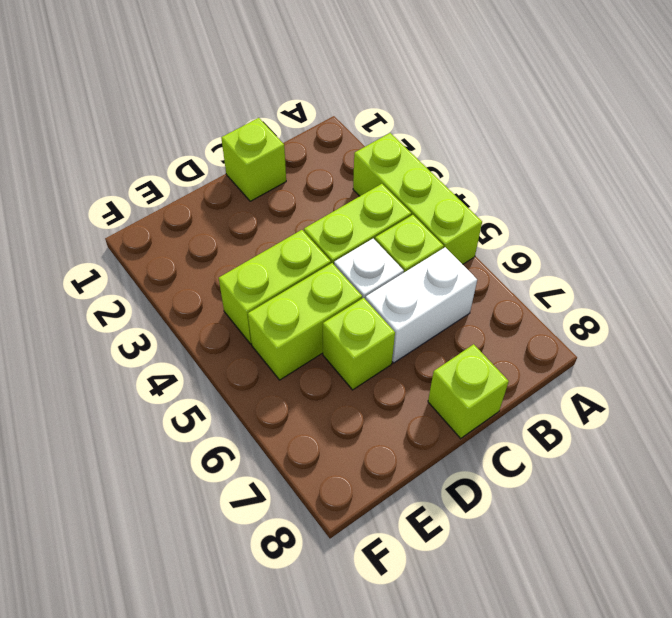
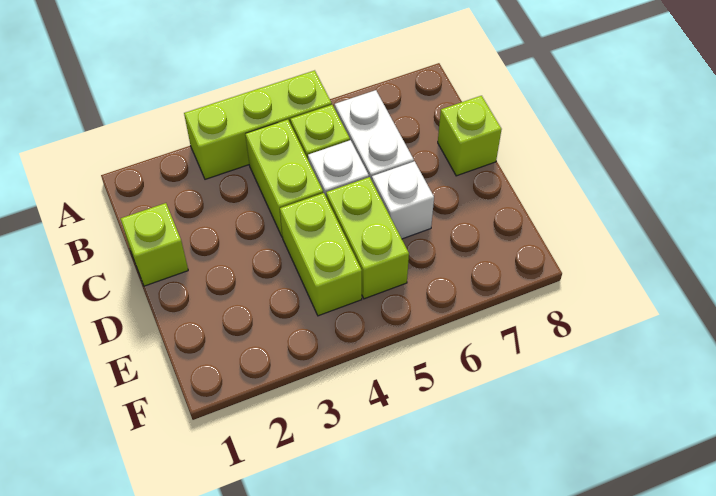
lime brick D6 level 1 -> white brick D6 level 1

